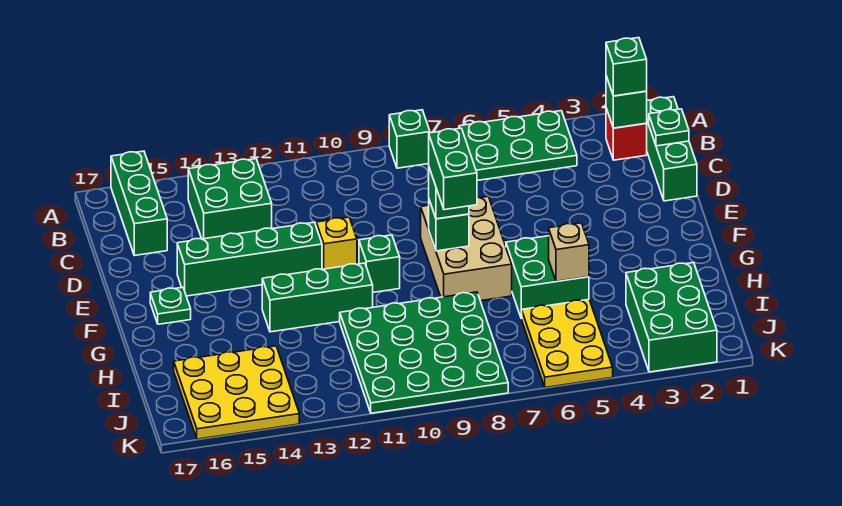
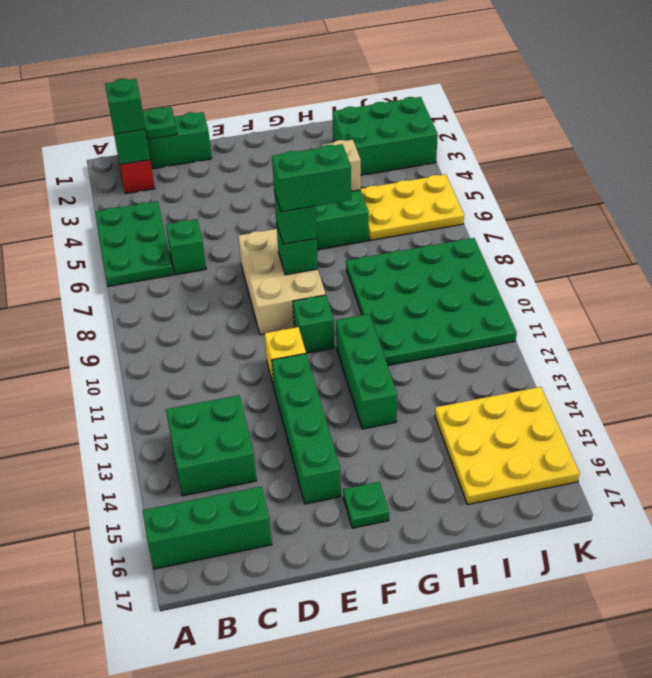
green brick A8 level 1 -> green brick C6 level 1
tan brick E7:G8 level 1 -> tan brick E7:F9 level 1

